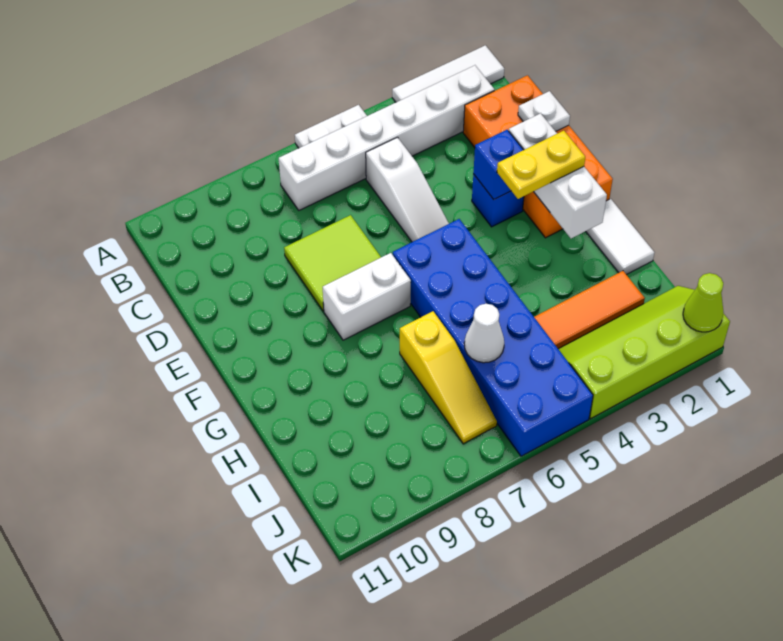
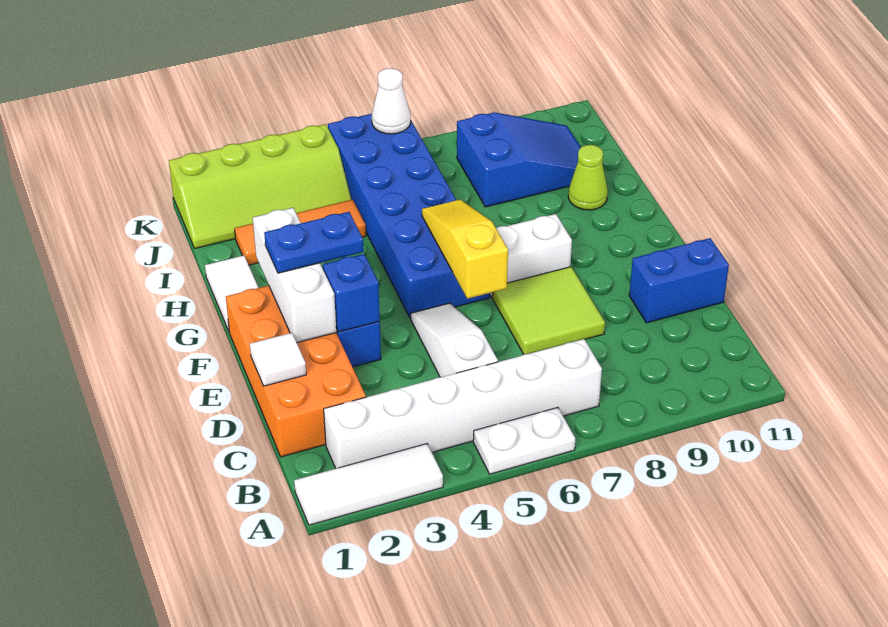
white plate D1 level 2 -> white tile D1 level 2
none -> blue brick D10:D11 level 1
yellow plate F2:F3 level 3 -> blue plate F2:F3 level 3
yellow slope H7:J7 level 1 top H -> yellow slope E6:G6 level 2 top E
white cone I6 level 2 -> white cone K6 level 2
none -> blue slope I8:J10 level 1 top 8
lime cone K1 level 2 -> lime cone H10 level 1

